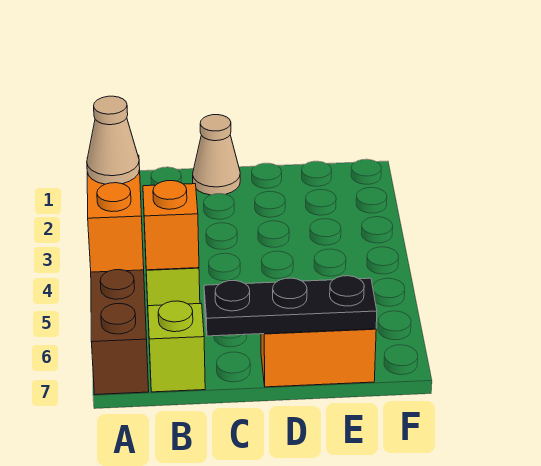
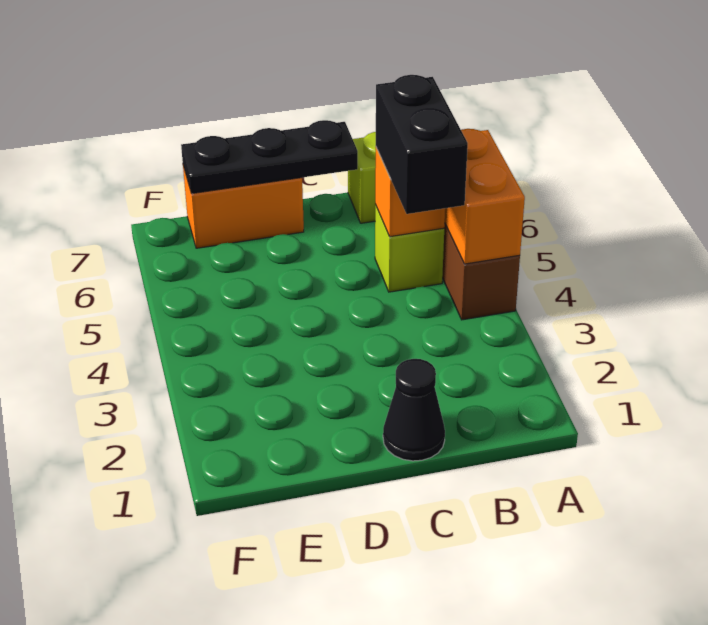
tan cone A4 level 3 -> none
none -> black brick B4:B5 level 3
tan cone C1 level 1 -> black cone C1 level 1

